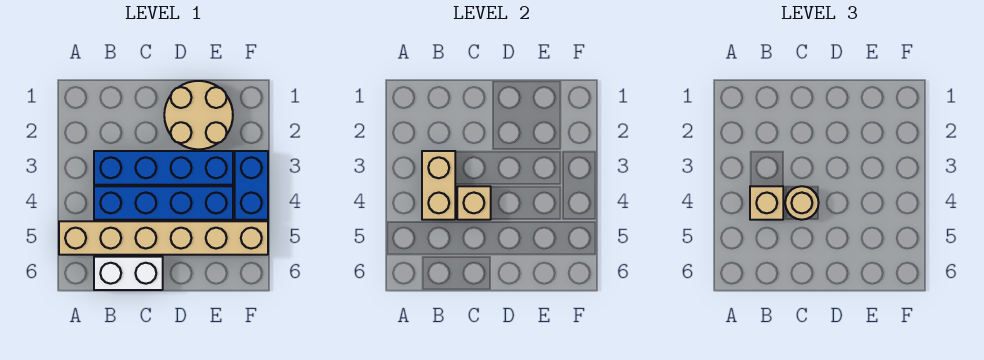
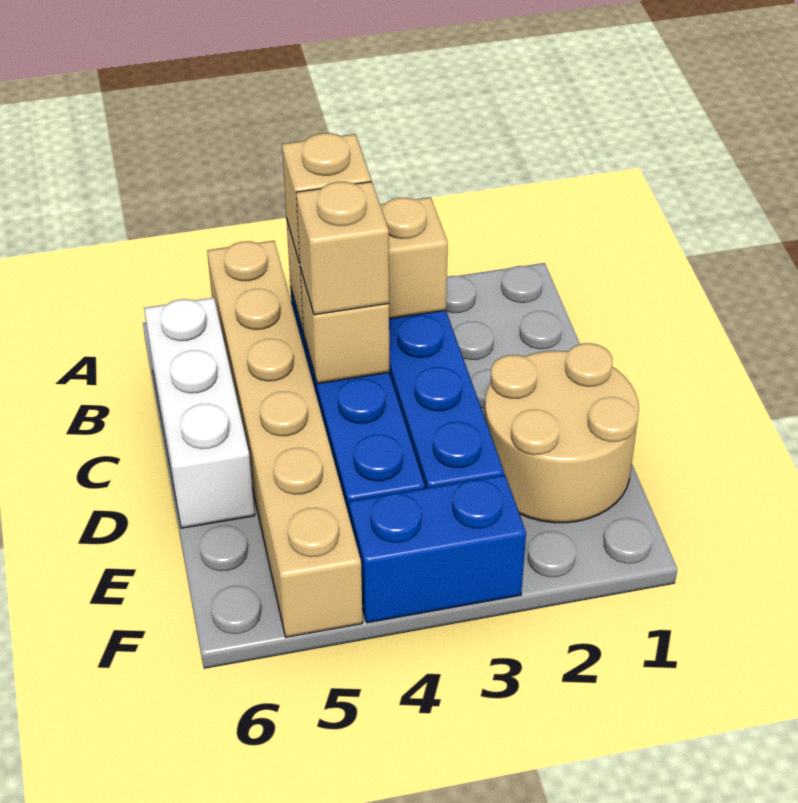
white brick B6:C6 level 1 -> white brick B6:D6 level 1
tan round brick C4 level 3 -> tan brick C4 level 3

